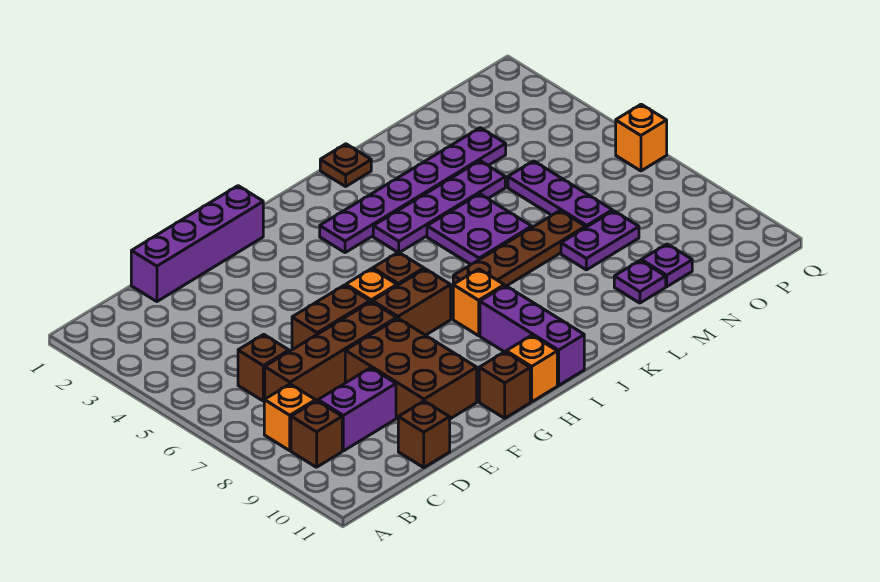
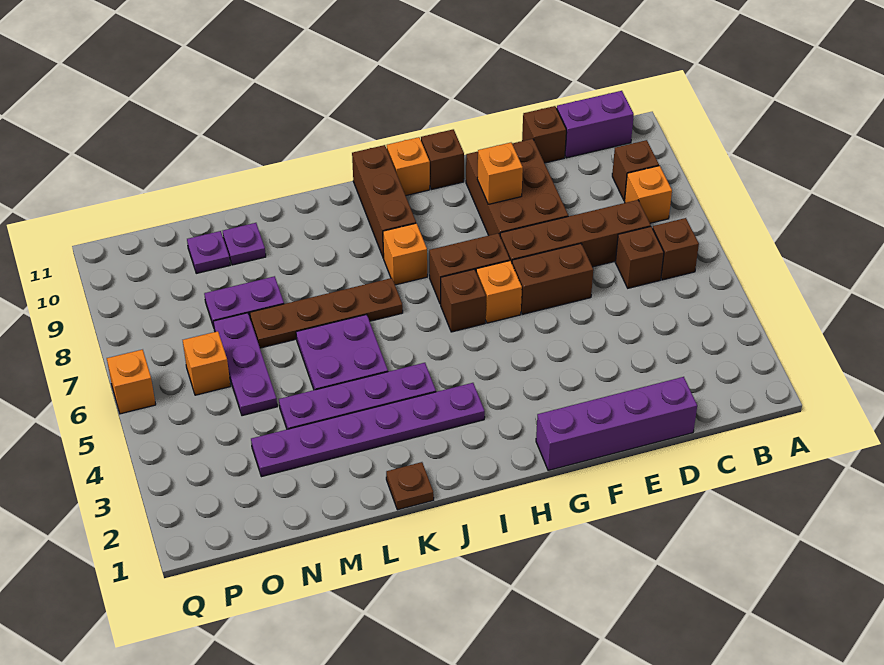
none -> brown brick B6 level 1
purple brick C9:D9 level 1 -> purple brick B11:C11 level 1
none -> orange brick F9 level 2
purple brick I9:I11 level 1 -> brown brick I9:I11 level 1
none -> orange brick O6 level 1

